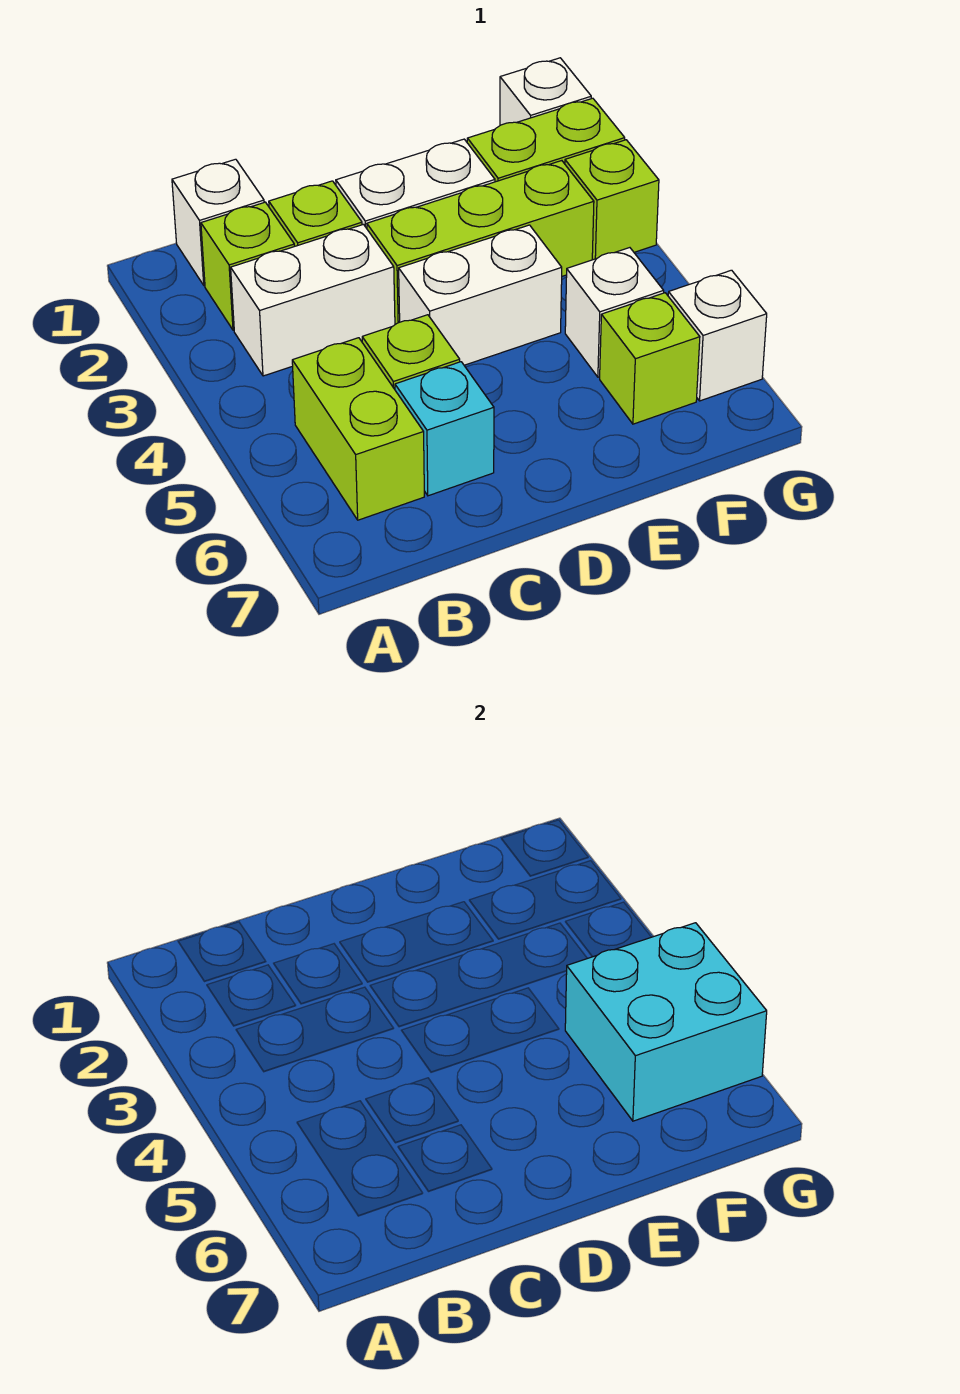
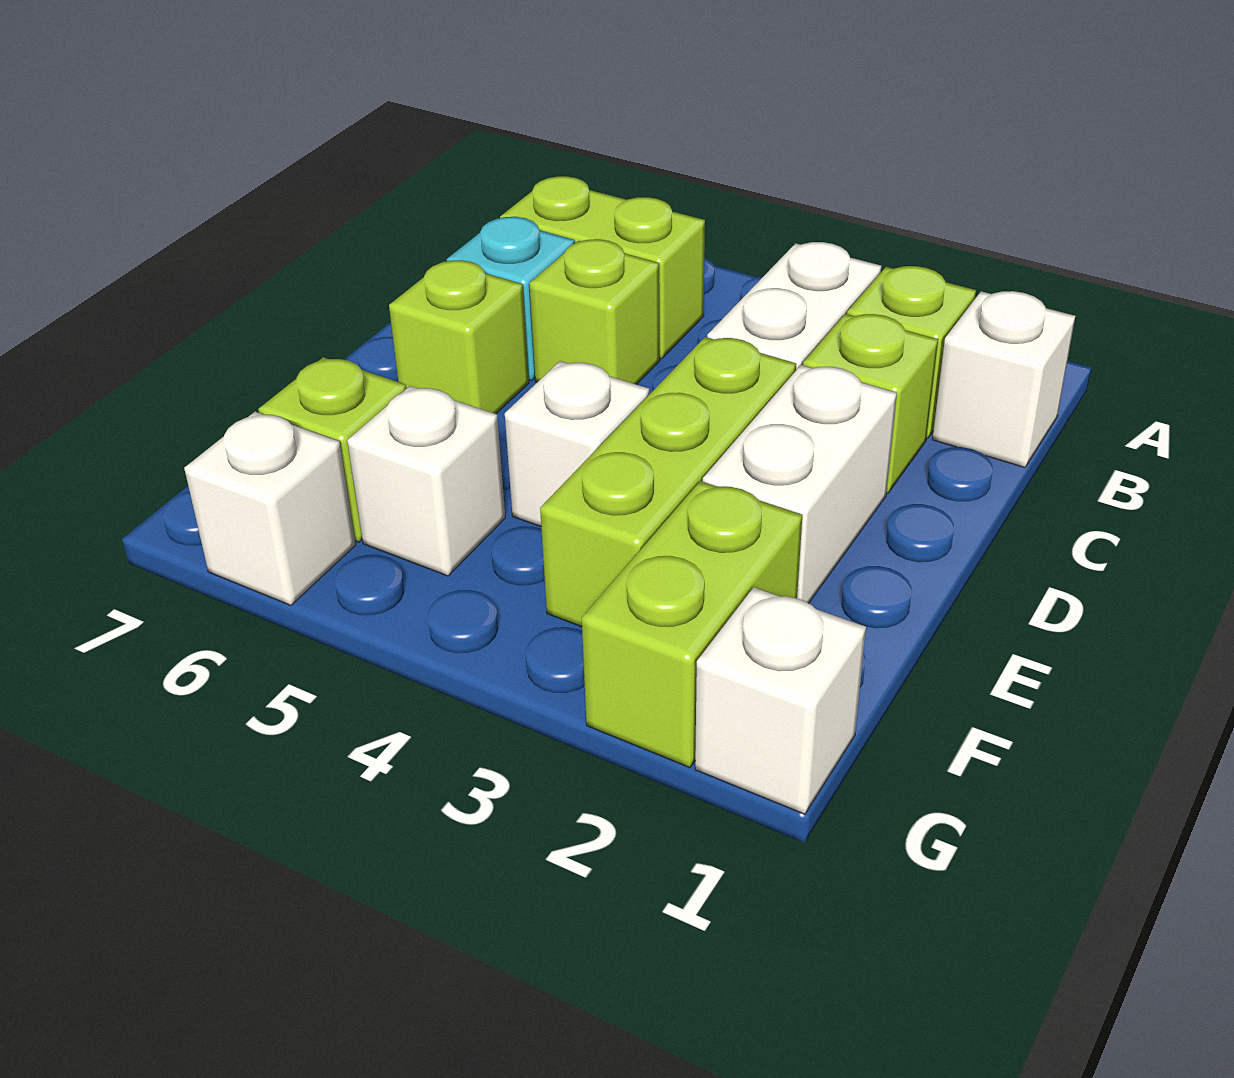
white brick D4:E4 level 1 -> white brick E4 level 1
cyan brick F5:G6 level 2 -> none
lime brick G3 level 1 -> lime brick D6 level 1

